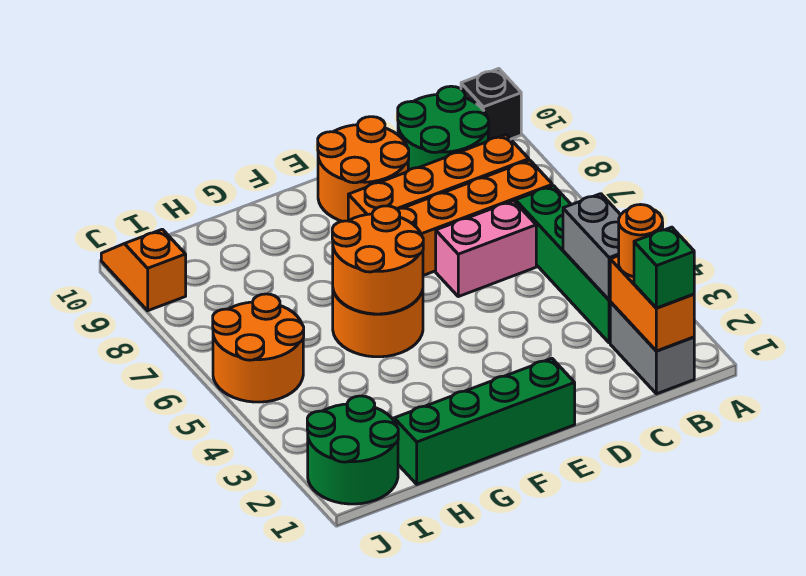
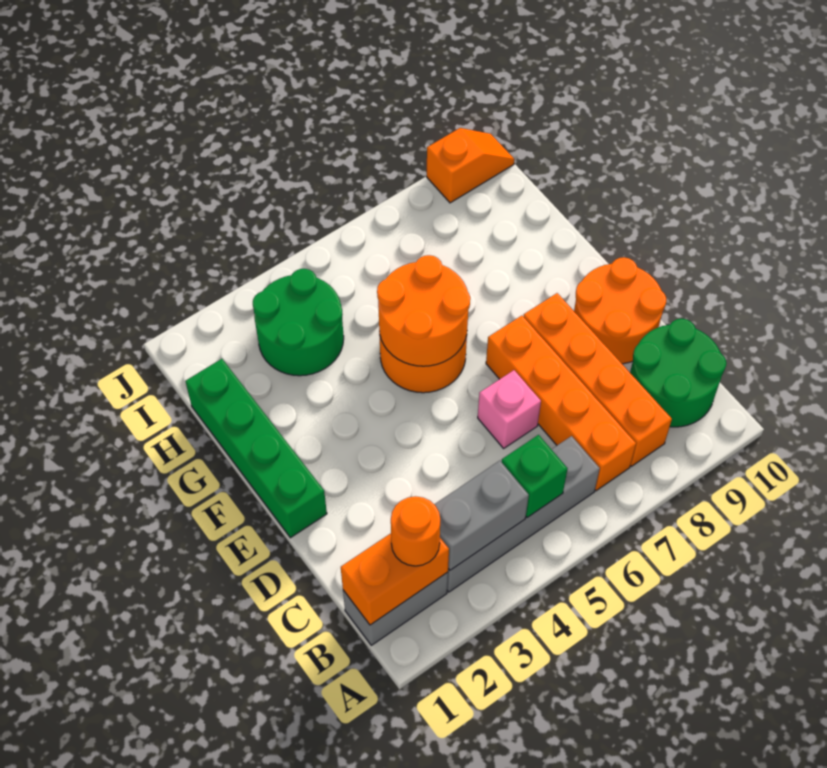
black brick A10 level 1 -> none
green brick B1 level 3 -> green brick B5 level 2
green brick B3:B6 level 1 -> grey brick B3:B6 level 1
pink brick C6:D6 level 1 -> pink brick D6 level 1
green round brick I1:J2 level 1 -> green round brick H3:I4 level 1
orange round brick I5:J6 level 1 -> none

